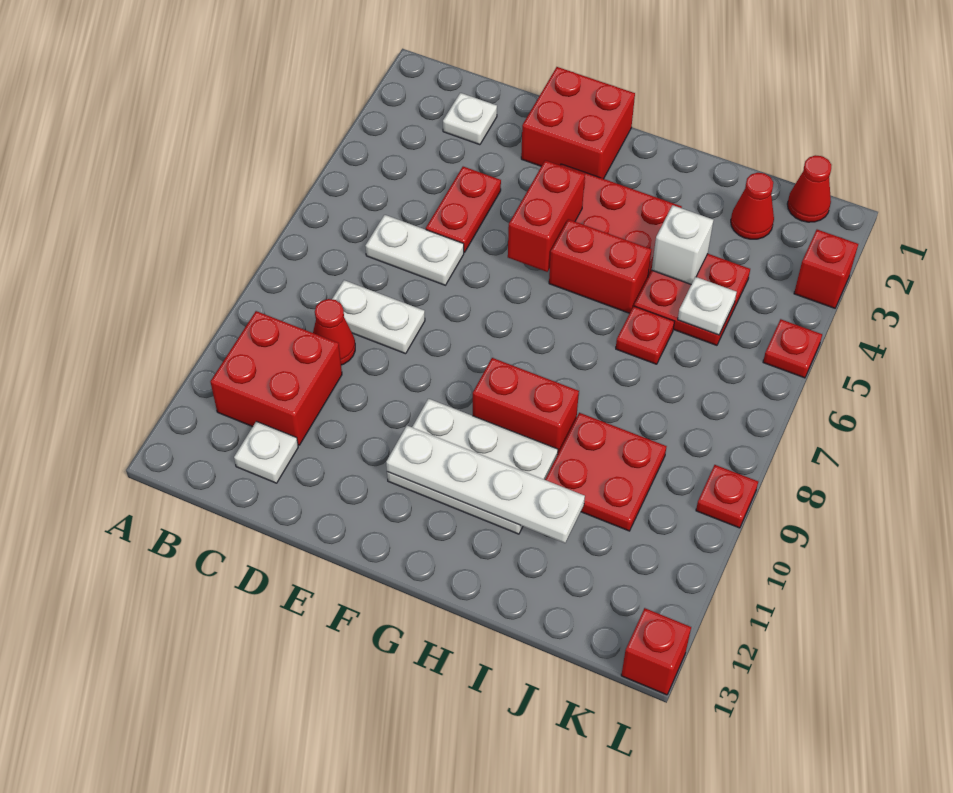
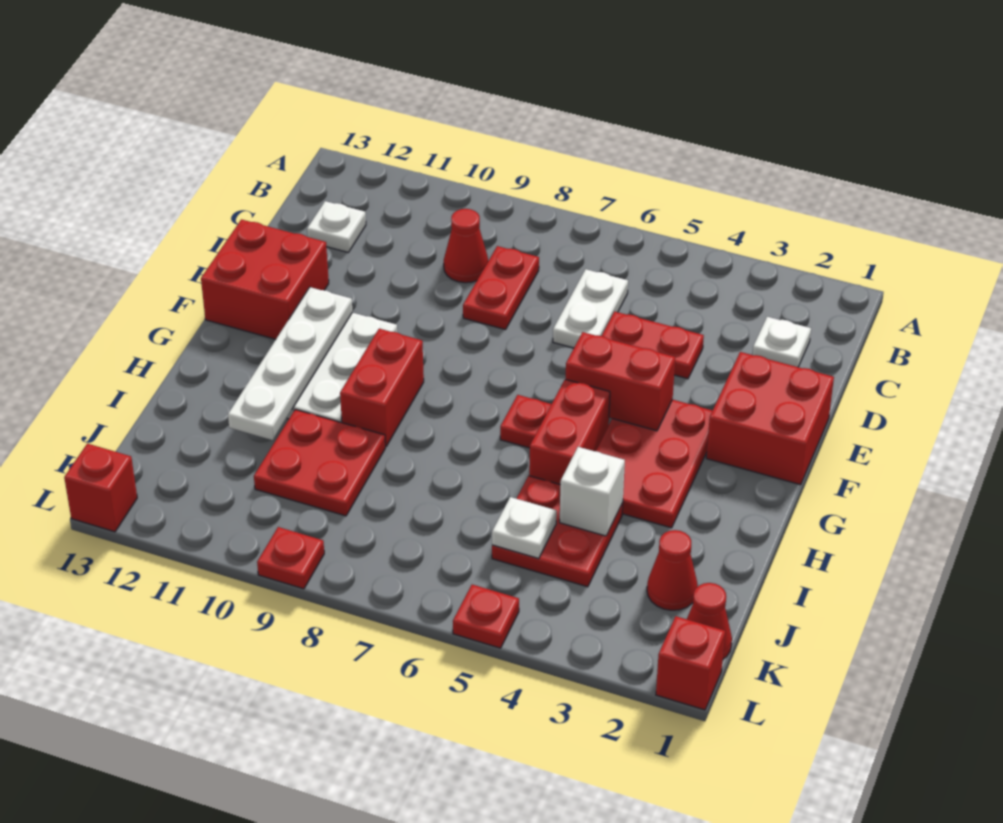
red brick B10:C11 level 1 -> red brick E12:F13 level 1
white plate C8:D8 level 1 -> red plate C8:D8 level 1
red plate I6 level 1 -> red plate G6 level 1
red brick L3 level 1 -> red brick L1 level 1

